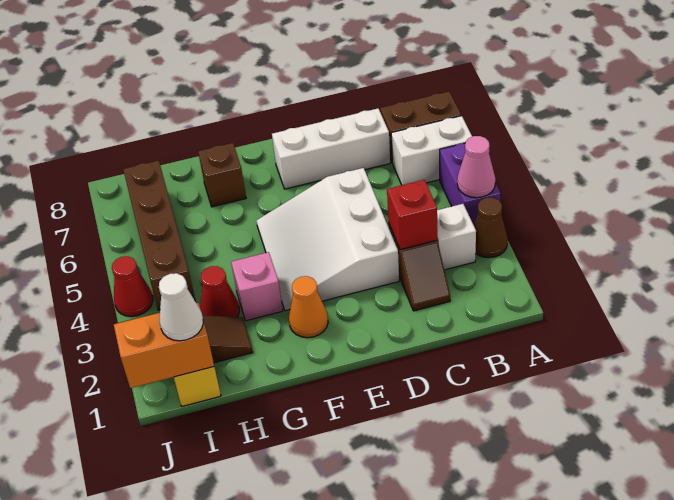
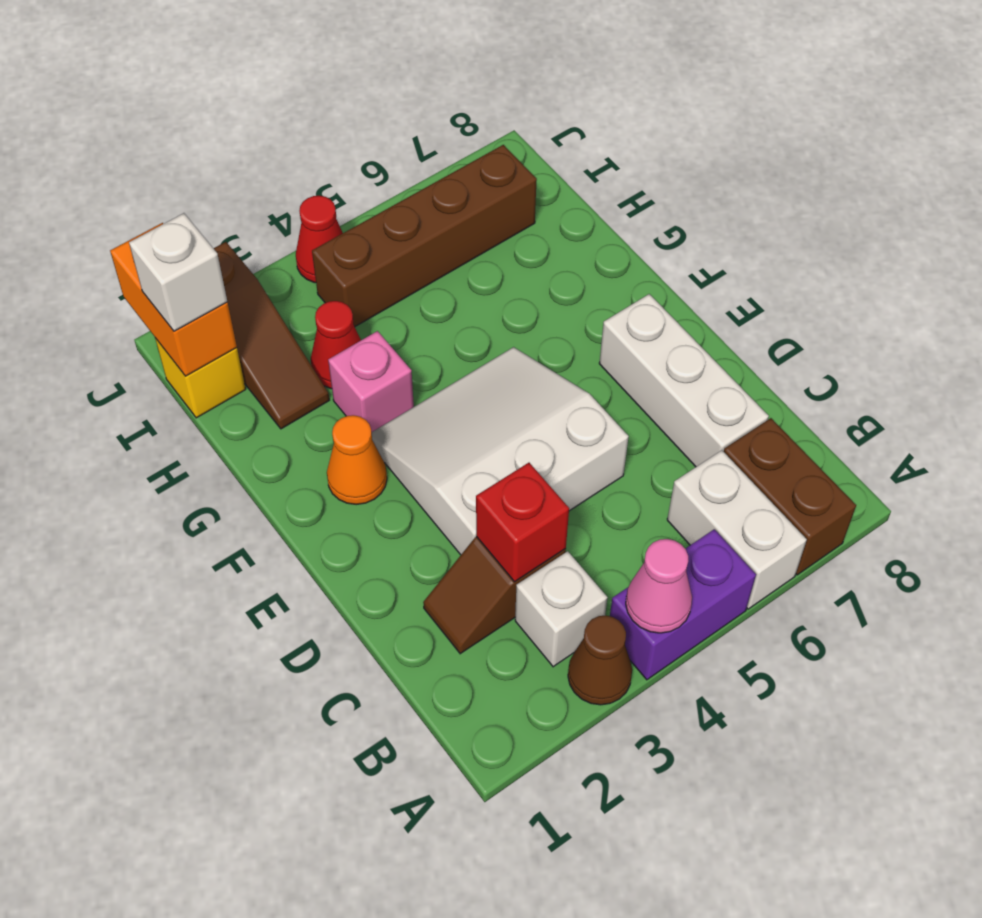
brown brick G7 level 1 -> none
white cone I1 level 3 -> white brick I1 level 3

